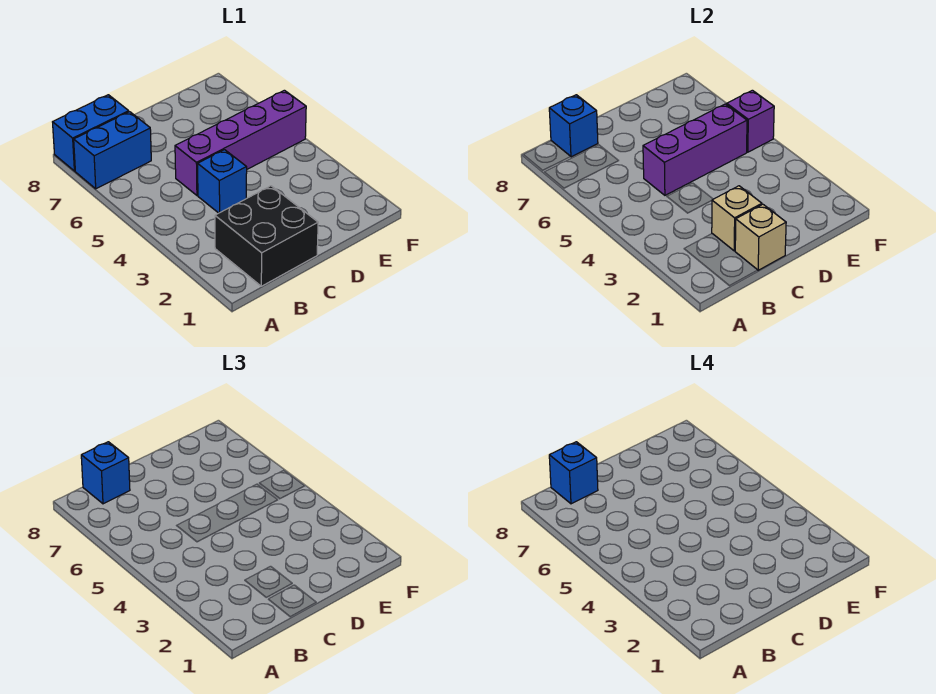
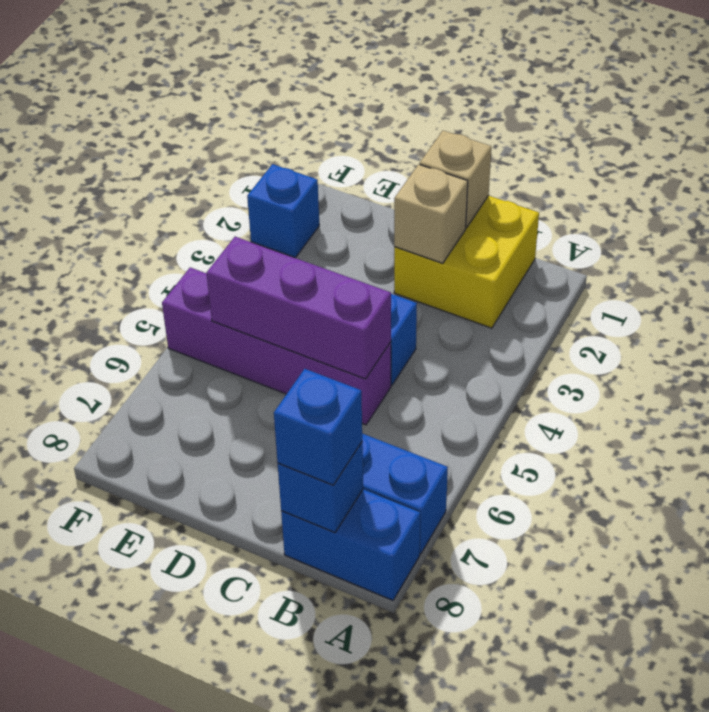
black brick B1:C2 level 1 -> yellow brick B1:C2 level 1
blue brick B8 level 4 -> blue brick F2 level 1
purple brick F5 level 2 -> none

